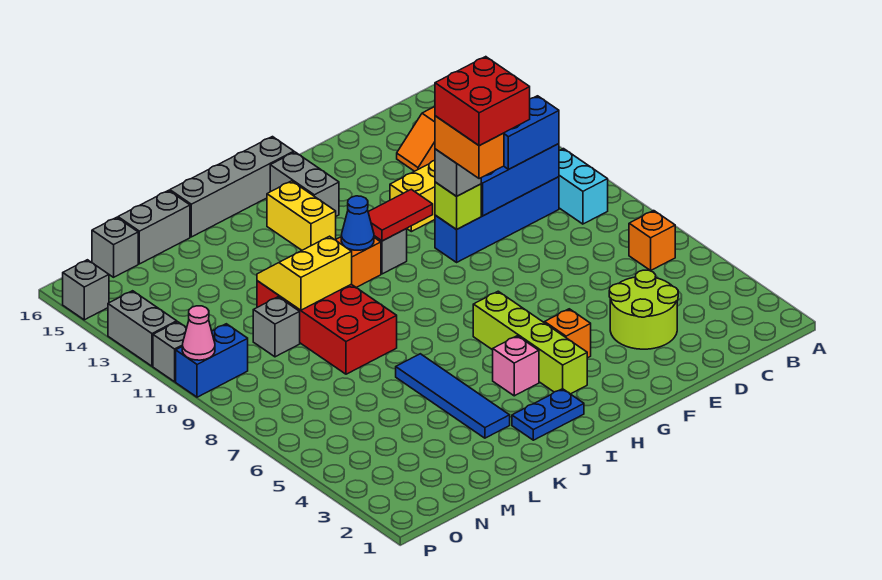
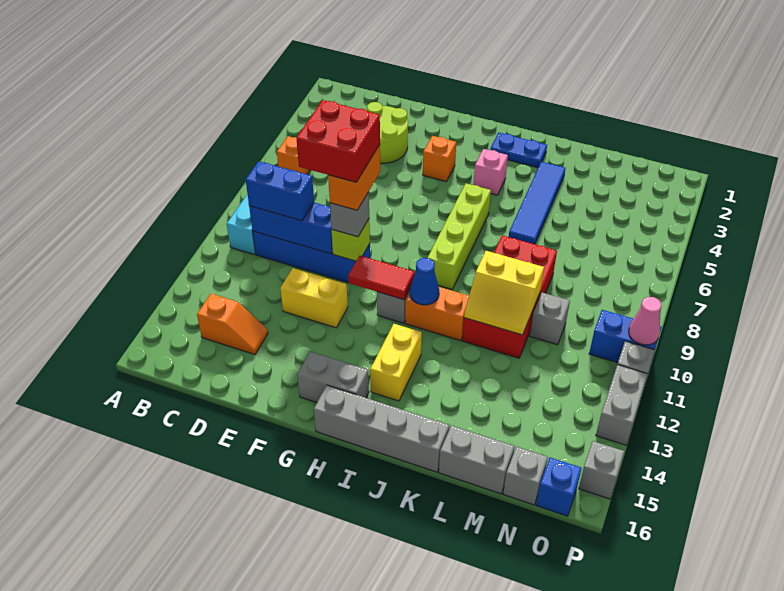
lime brick H3:H6 level 1 -> lime brick I6:I9 level 1
grey brick H14:H15 level 1 -> grey brick G15:H15 level 1
none -> blue brick O16 level 1

